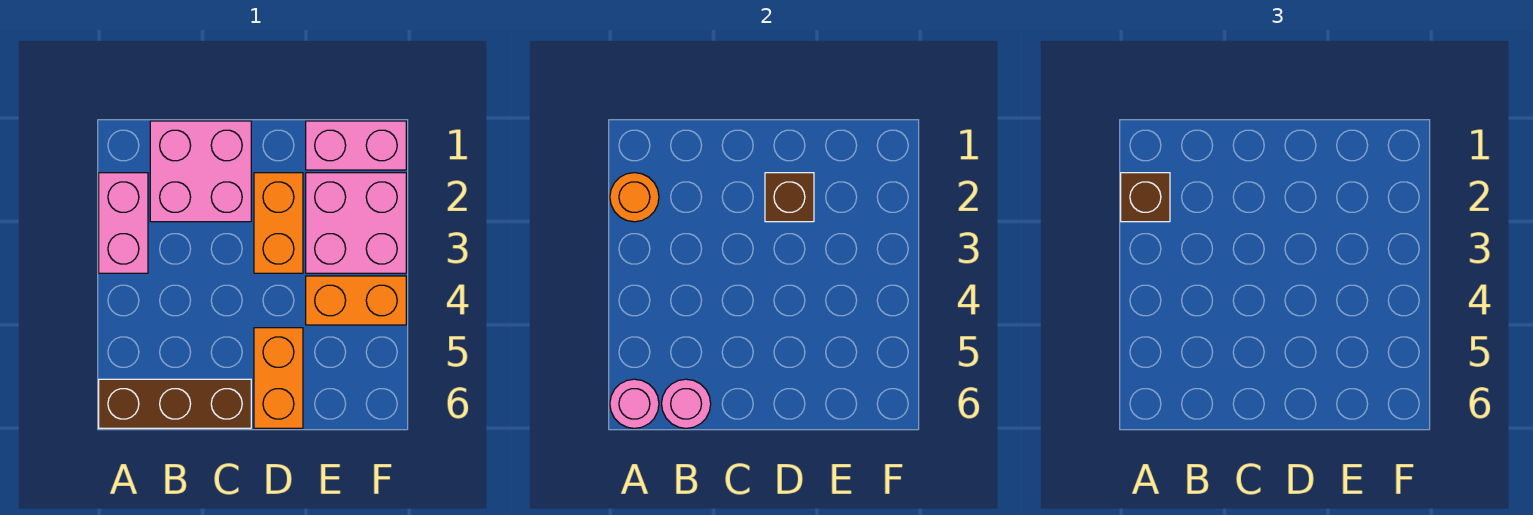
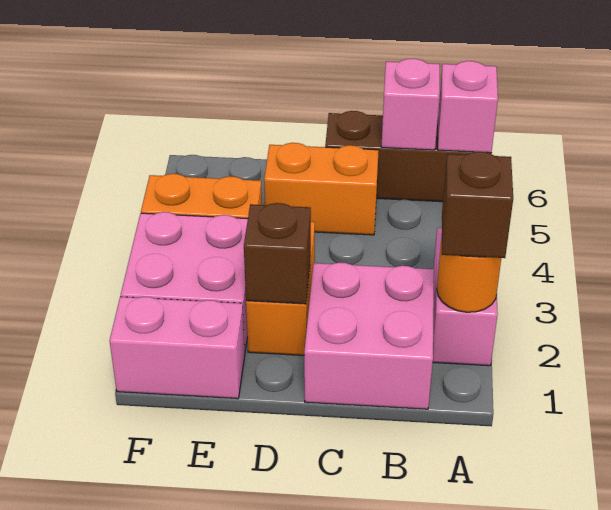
pink round brick A6 level 2 -> pink brick A6 level 2
pink round brick B6 level 2 -> pink brick B6 level 2
orange brick D5:D6 level 1 -> orange brick C5:D5 level 1

